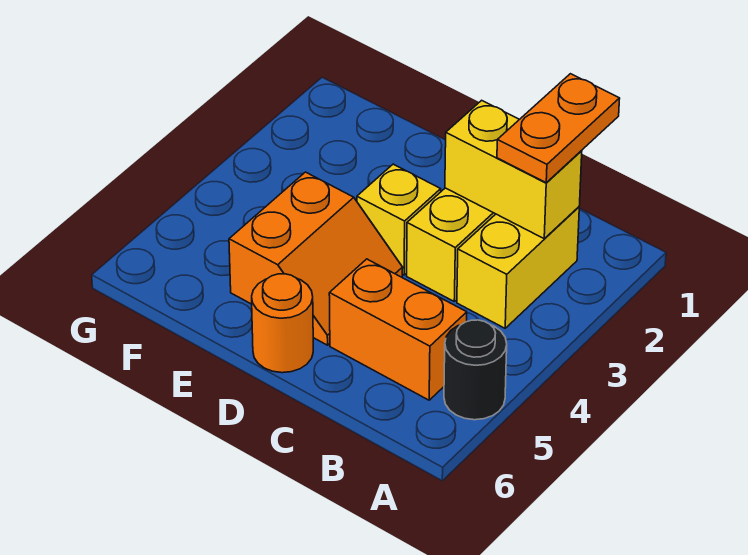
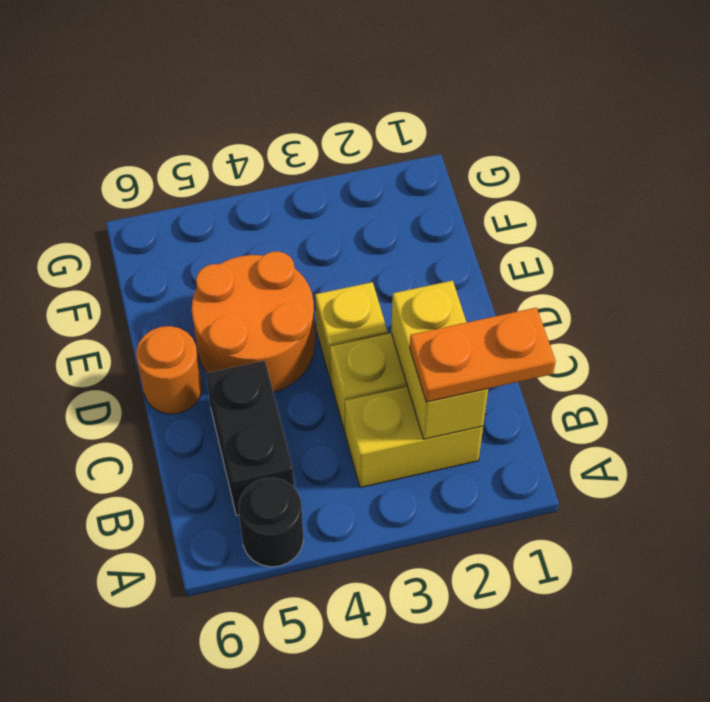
orange brick B5:C5 level 1 -> black brick B5:C5 level 1
orange slope D4:E5 level 1 top E -> orange round brick D4:E5 level 1

